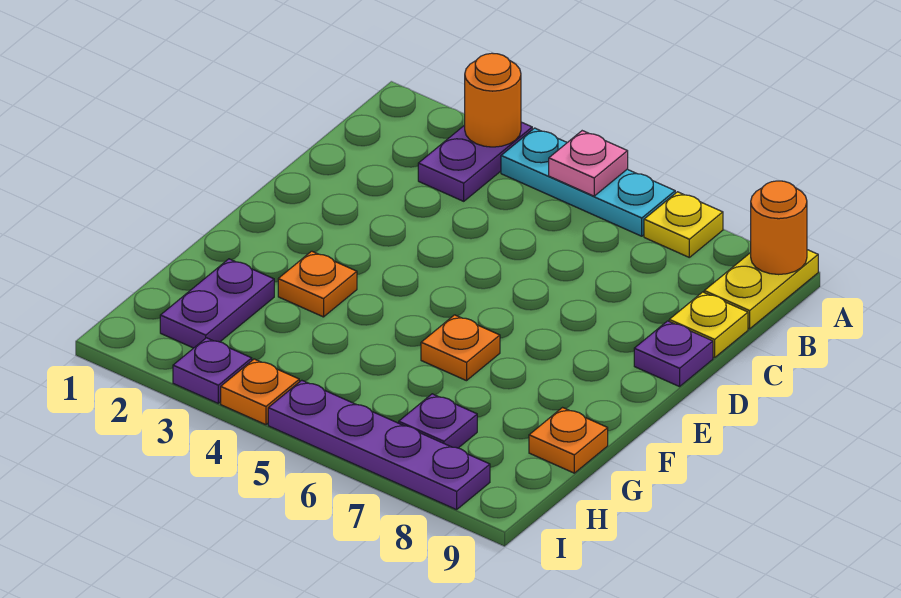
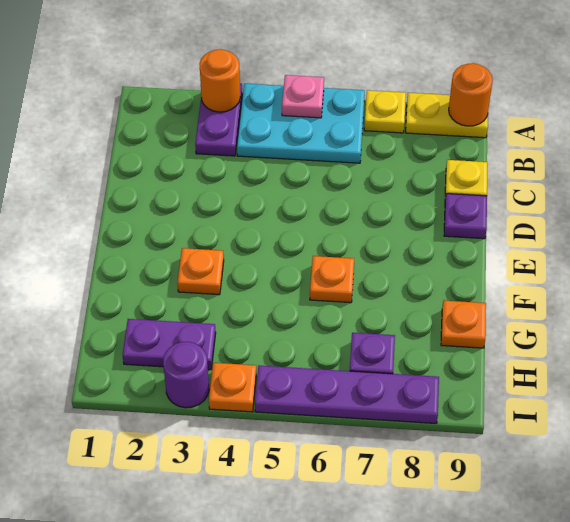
cyan plate A4:A6 level 1 -> cyan plate A4:B6 level 1
yellow plate A9:B9 level 1 -> yellow plate A8:A9 level 1
purple plate G2:H2 level 1 -> purple plate H2:H3 level 1
purple plate I3 level 1 -> purple round brick I3 level 1

